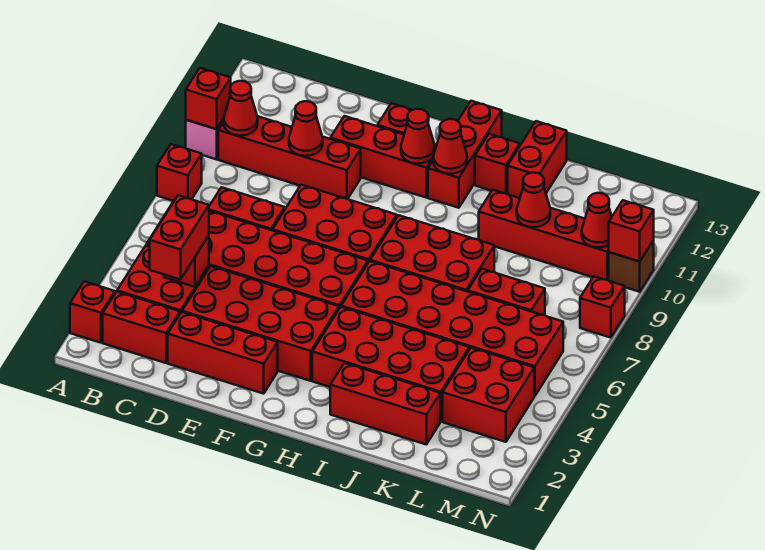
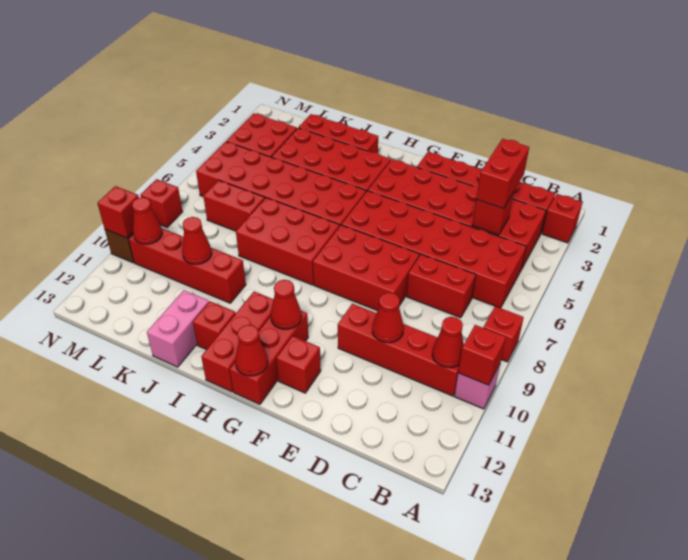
red brick E11:G11 level 1 -> red brick G11:G13 level 1
red cone H11 level 2 -> red cone G13 level 2
red brick J12:J13 level 1 -> pink brick J12:J13 level 1

